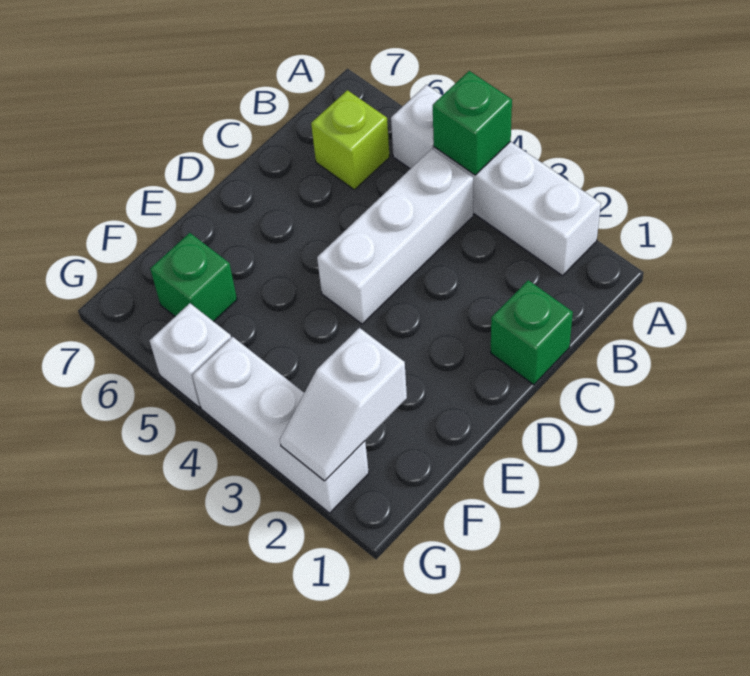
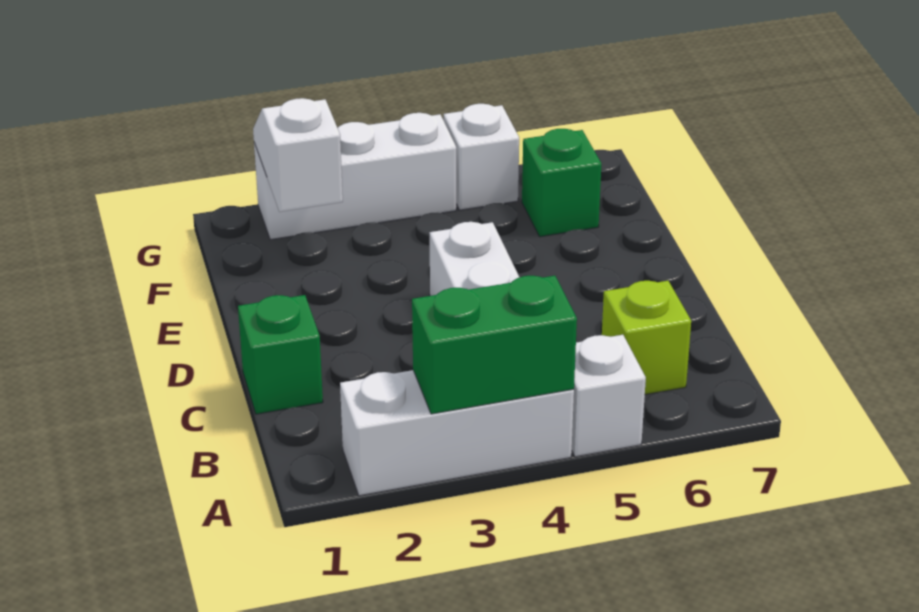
green brick A4 level 2 -> green brick A3:A4 level 2

